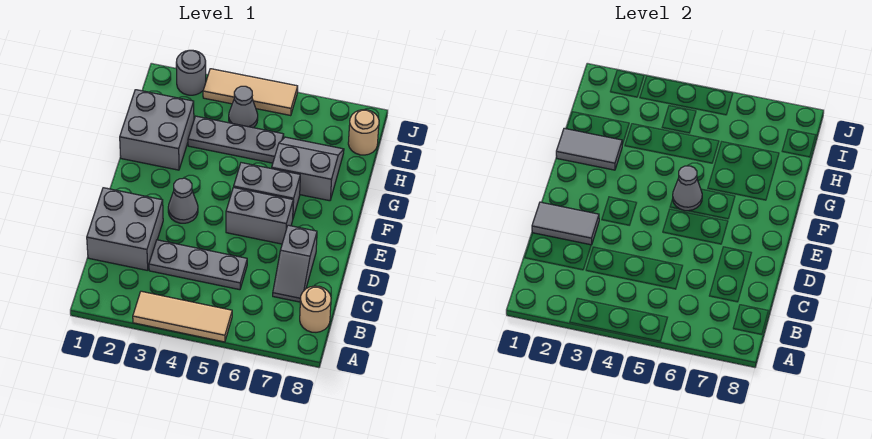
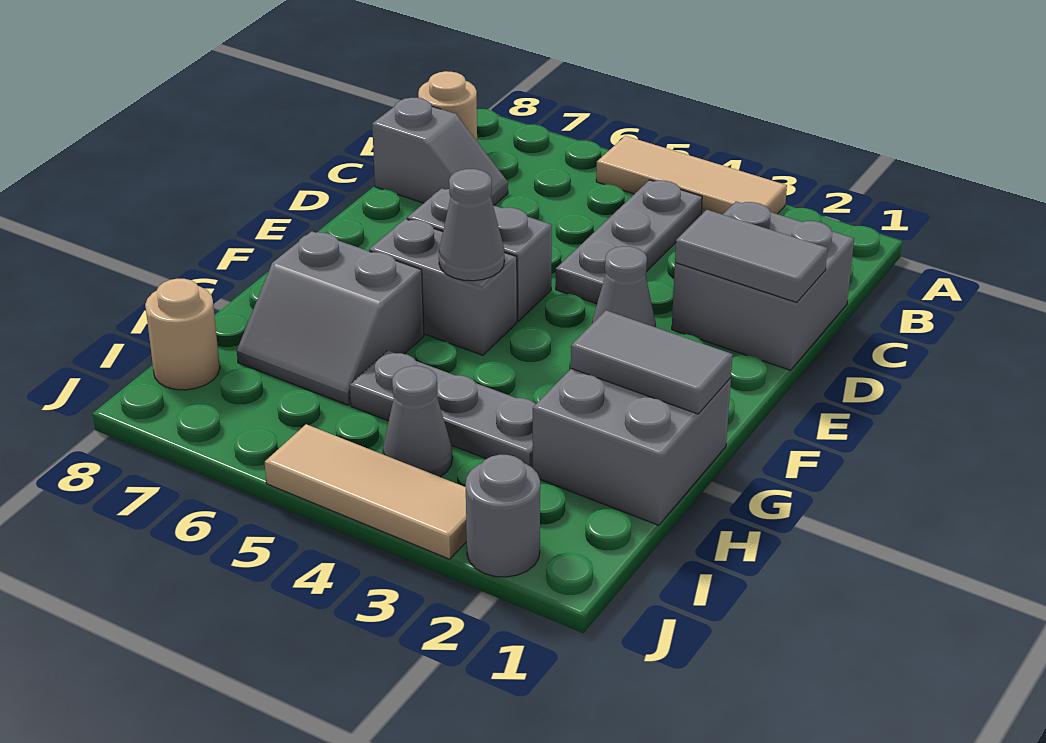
grey plate C3:C5 level 1 -> grey plate B4:D4 level 1
grey slope C7:D7 level 1 top D -> grey slope C7:C8 level 1 top 8

